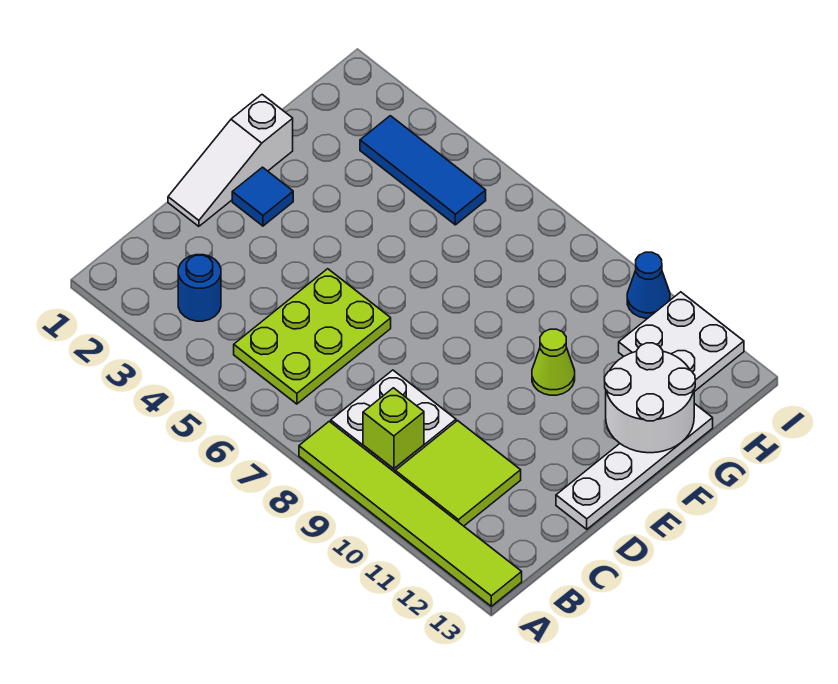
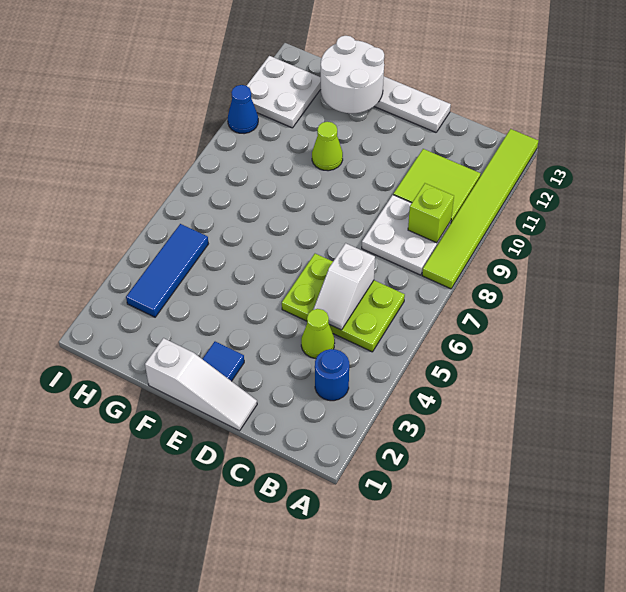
none -> lime cone C4 level 1
none -> white slope C5:C6 level 2 top 6

